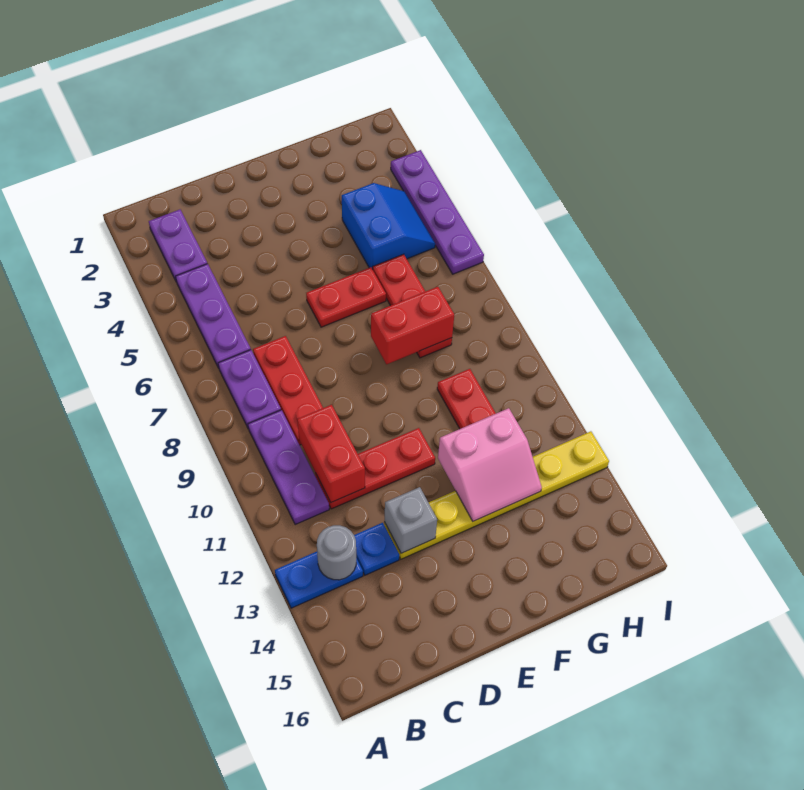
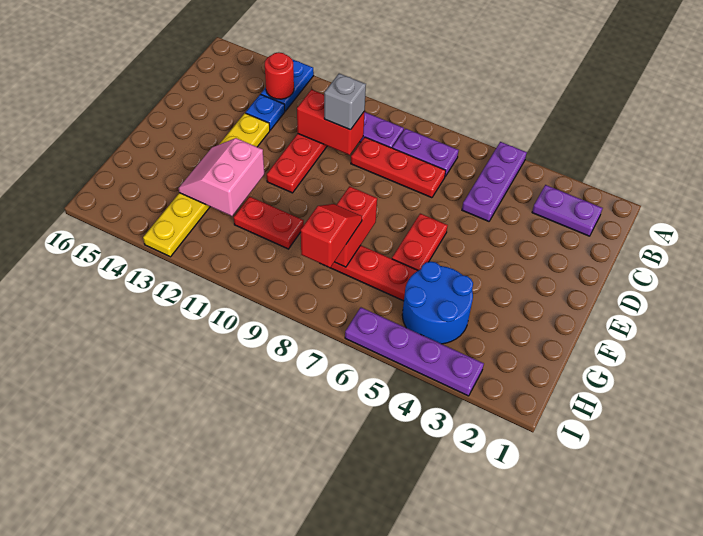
purple plate B4:B6 level 1 -> purple plate A5:C5 level 1
grey round brick B13 level 2 -> red round brick B13 level 2
grey brick D13 level 2 -> grey brick C10 level 3
blue slope G4:H5 level 1 top G -> blue round brick G4:H5 level 1
none -> red slope G8:H8 level 3 top H

